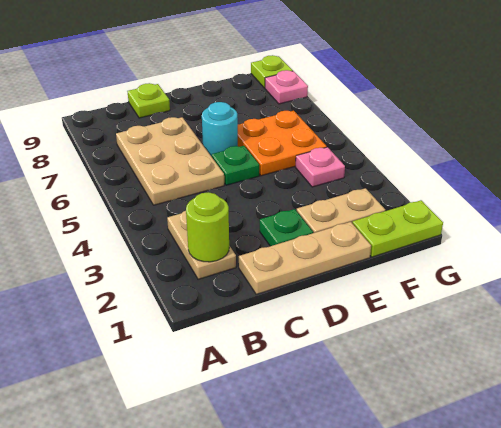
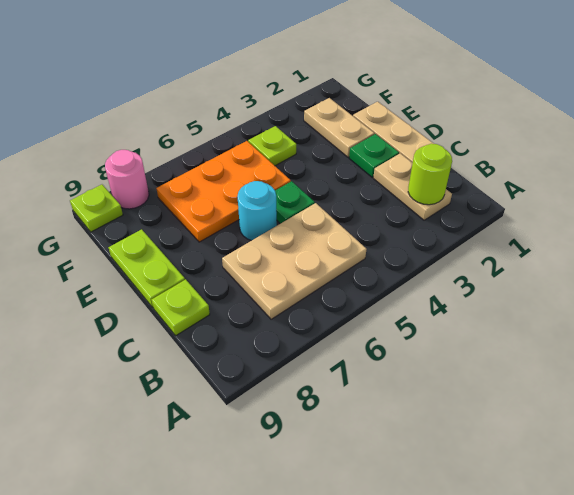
tan plate B2:B3 level 1 -> tan plate B2:C2 level 1
orange plate E5:F6 level 1 -> orange plate E5:F7 level 1
lime plate F1:G1 level 1 -> lime plate D9:E9 level 1
pink plate F4 level 1 -> lime plate F4 level 1
pink plate G8 level 1 -> pink round brick G8 level 1

